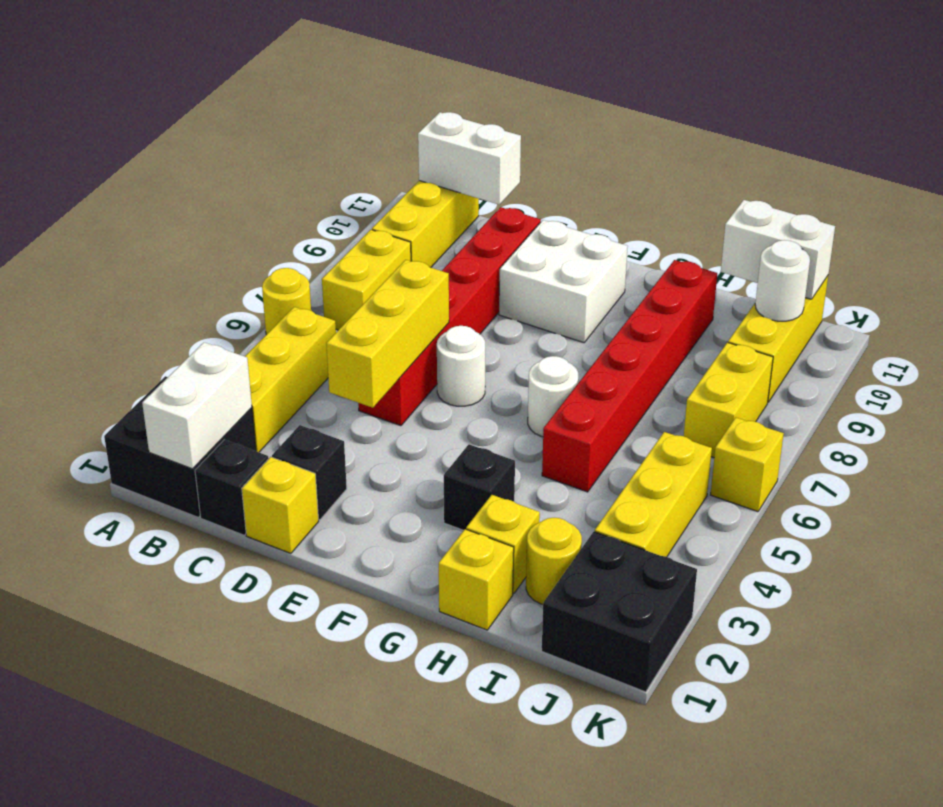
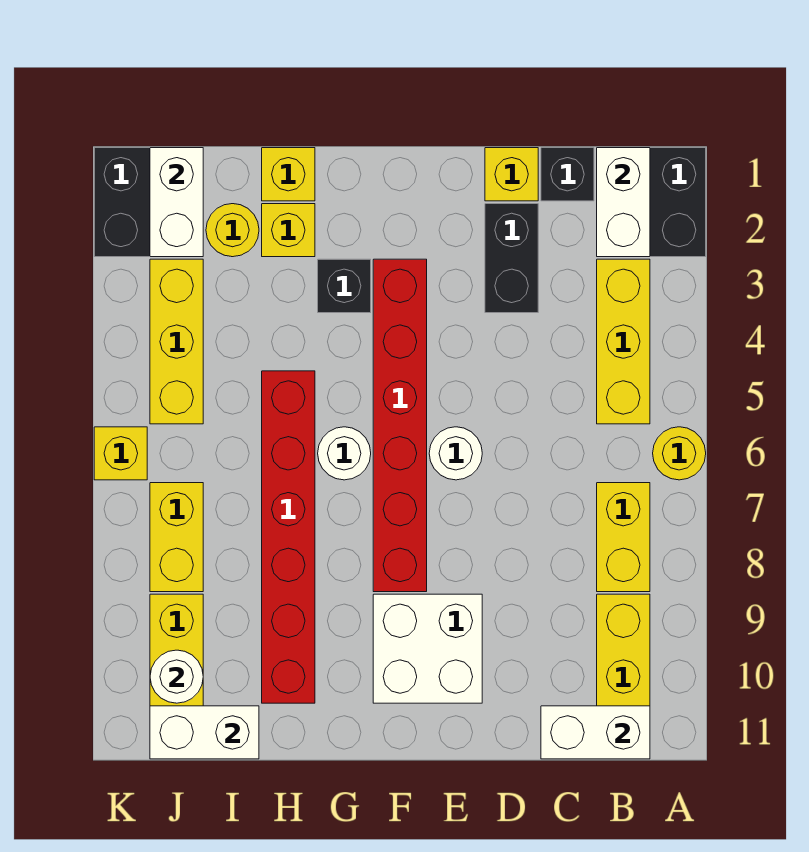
black brick D2 level 1 -> black brick D2:D3 level 1
yellow brick D4:D6 level 2 -> none
red brick D5:D10 level 1 -> red brick F3:F8 level 1
none -> white brick J1:J2 level 2

